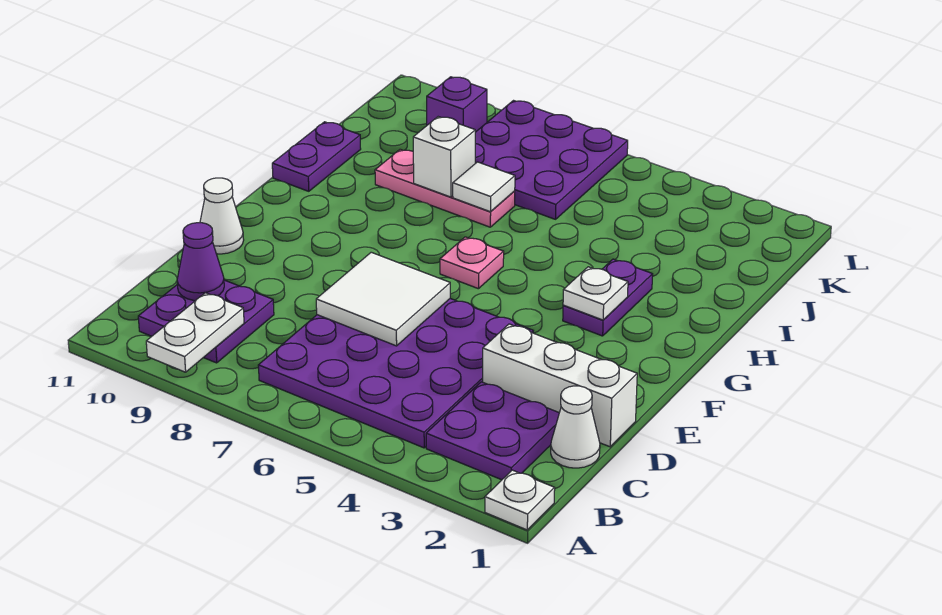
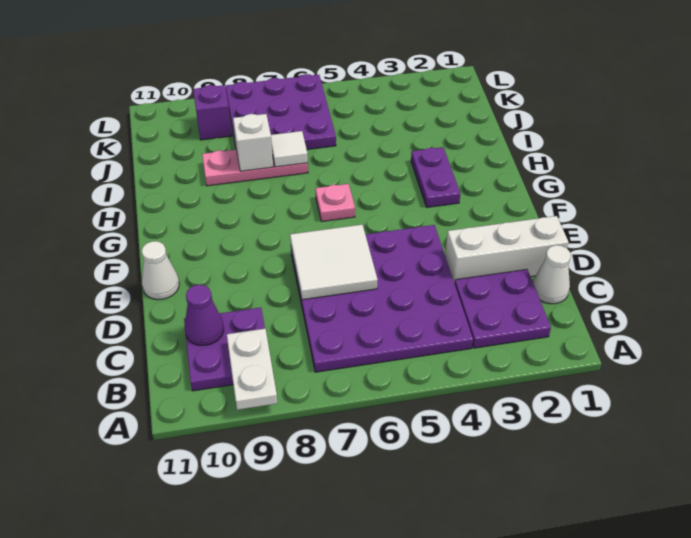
white plate A1 level 1 -> none
white plate G3 level 2 -> none
purple plate H11:I11 level 1 -> none

